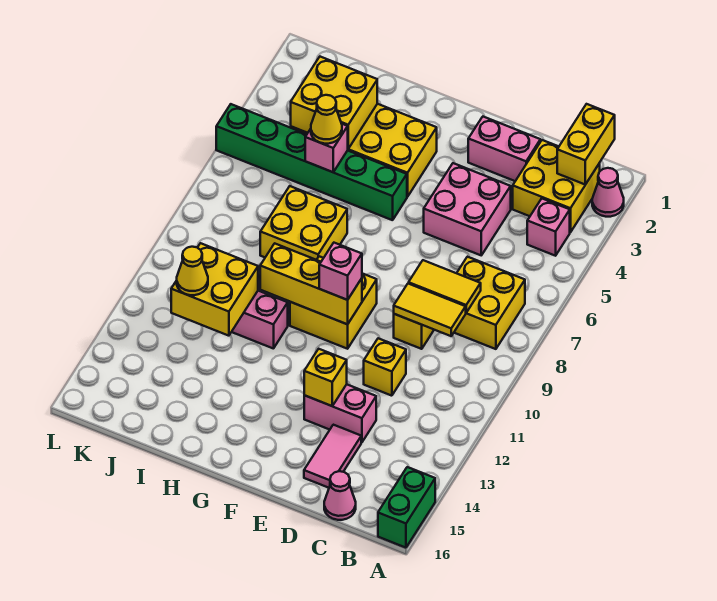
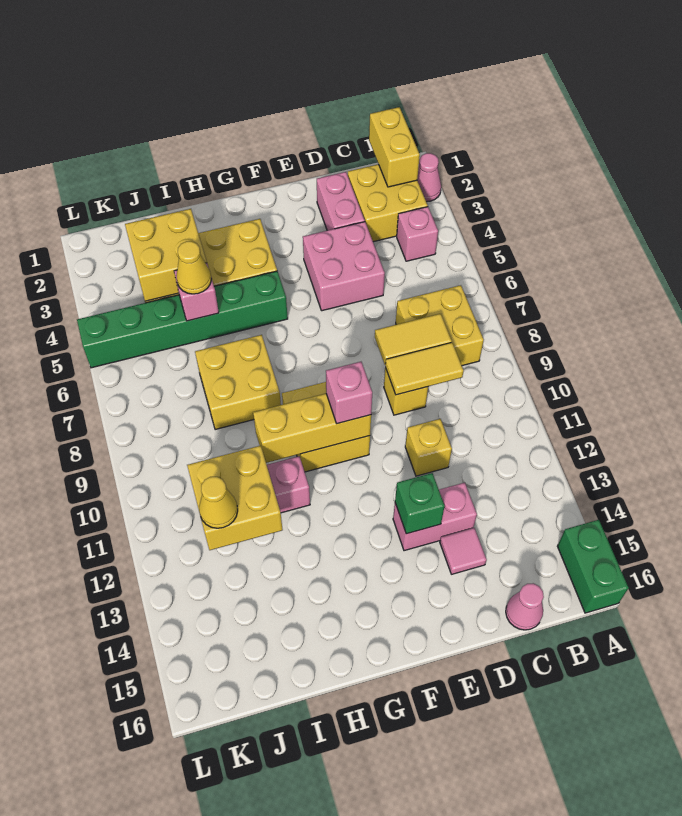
pink brick D2:E2 level 1 -> pink brick D2:D3 level 1
pink tile D14:D15 level 1 -> pink tile D14 level 1
yellow brick E13 level 2 -> green brick E13 level 2

